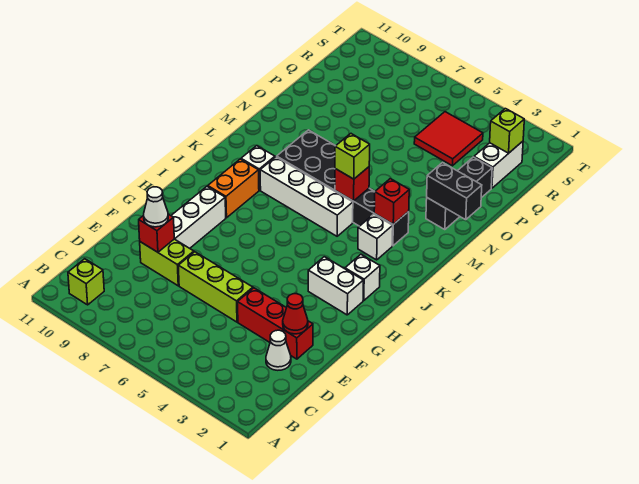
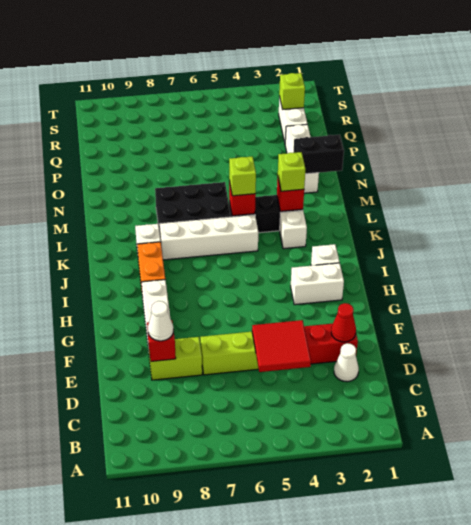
lime brick B10 level 1 -> lime brick L3 level 3
black brick N2:P2 level 1 -> white brick N2:P2 level 1
red tile Q4:R5 level 1 -> red tile D4:E5 level 2

